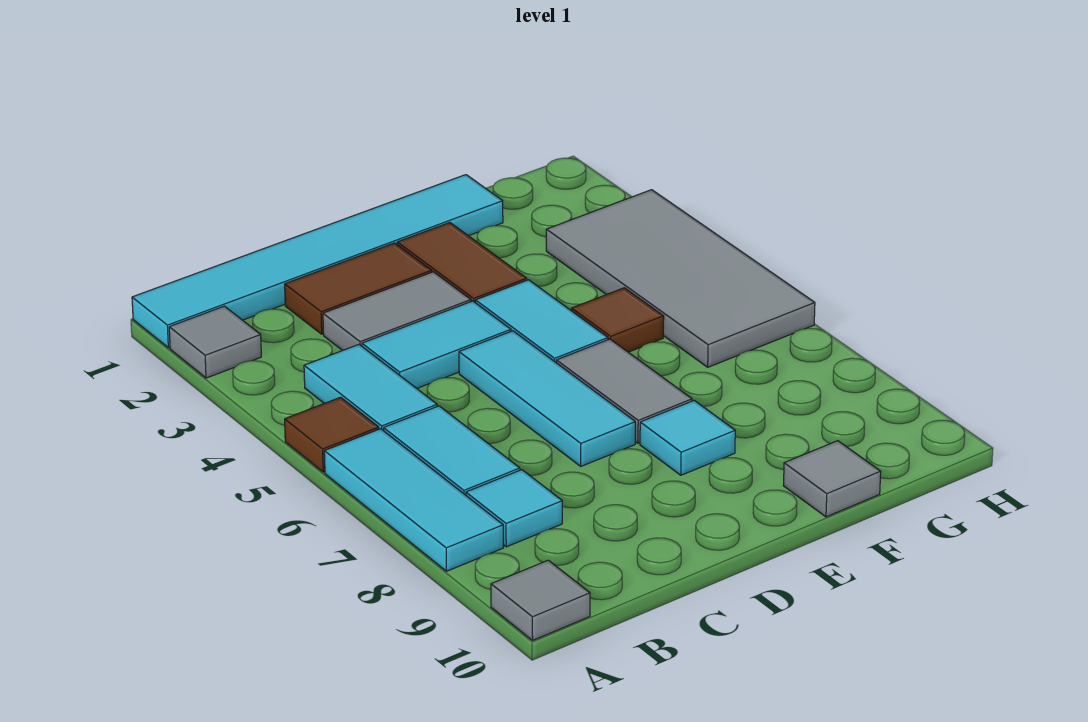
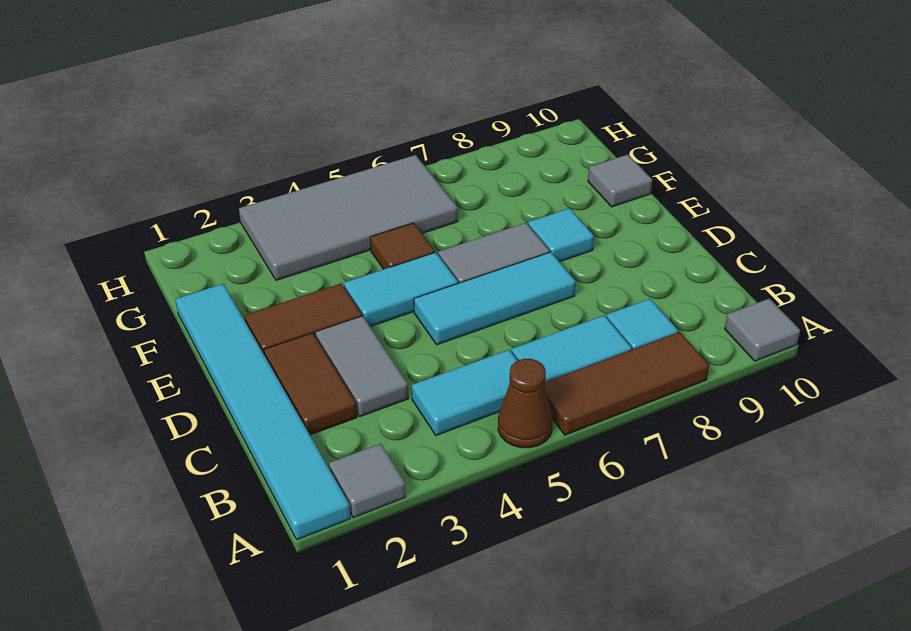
brown tile A5 level 1 -> brown cone A5 level 1
cyan tile A6:A8 level 1 -> brown tile A6:A8 level 1
cyan tile C4:D4 level 1 -> none

